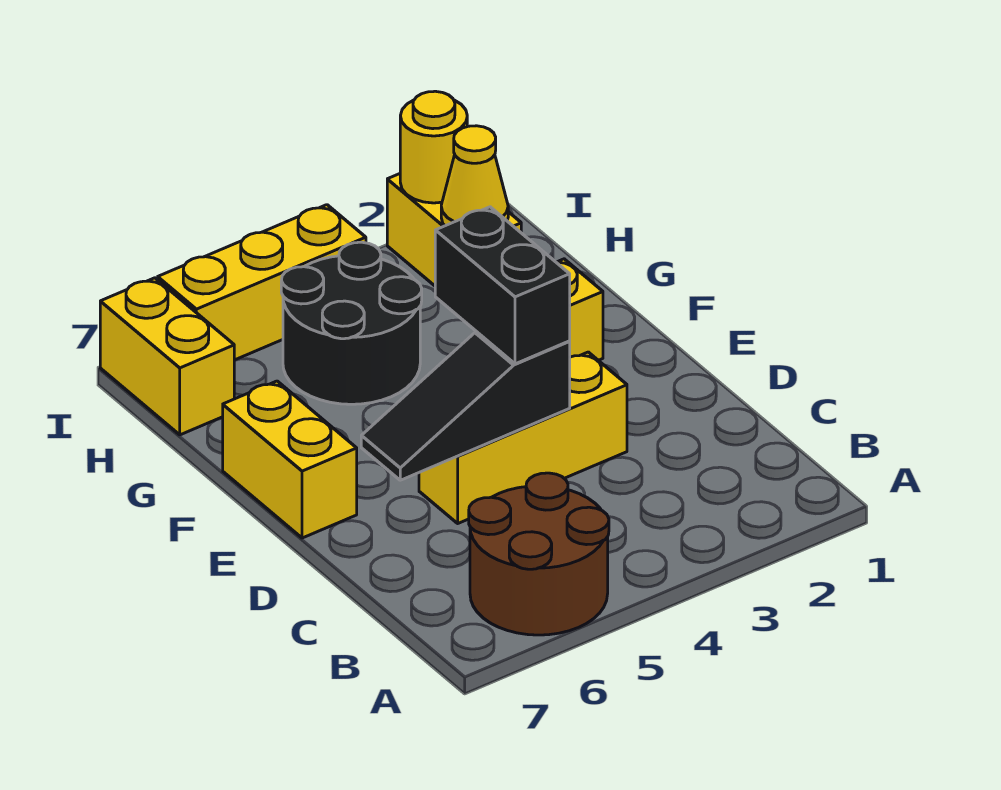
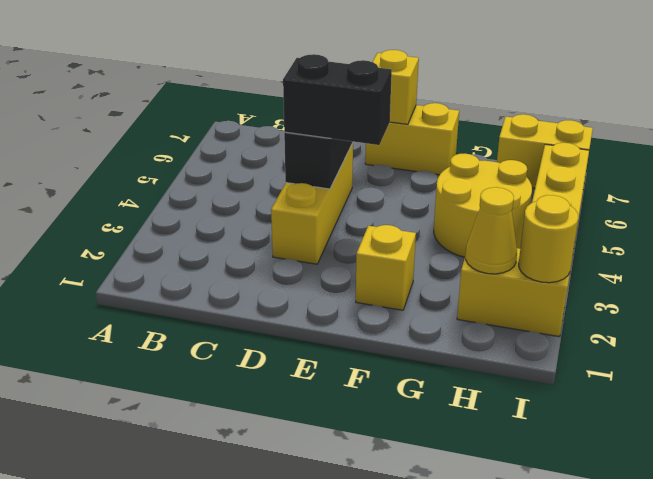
brown round brick A5:B6 level 1 -> none
none -> yellow brick E7 level 2
black round brick G4:H5 level 1 -> yellow round brick G4:H5 level 1

